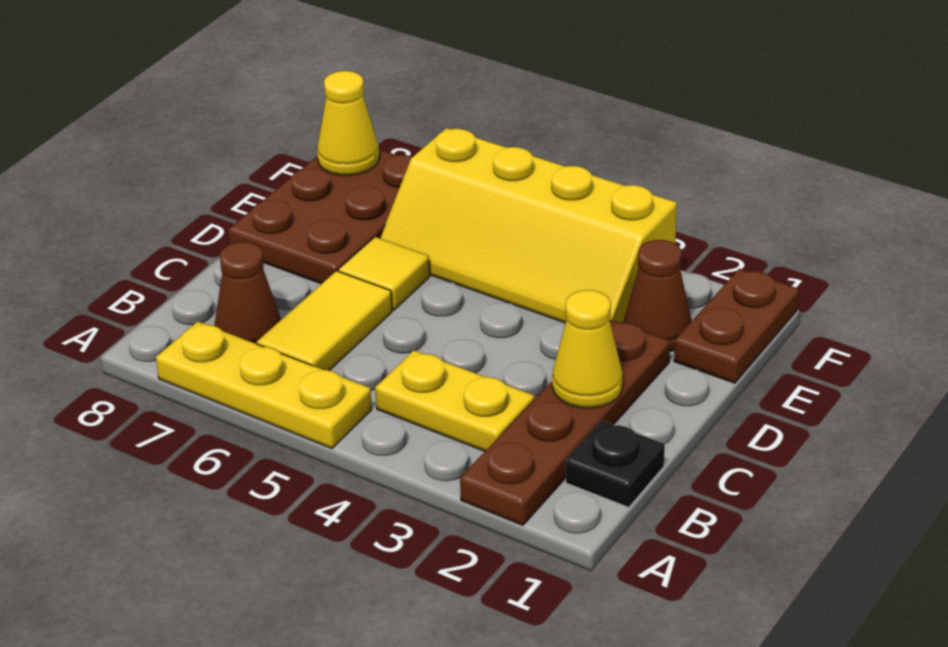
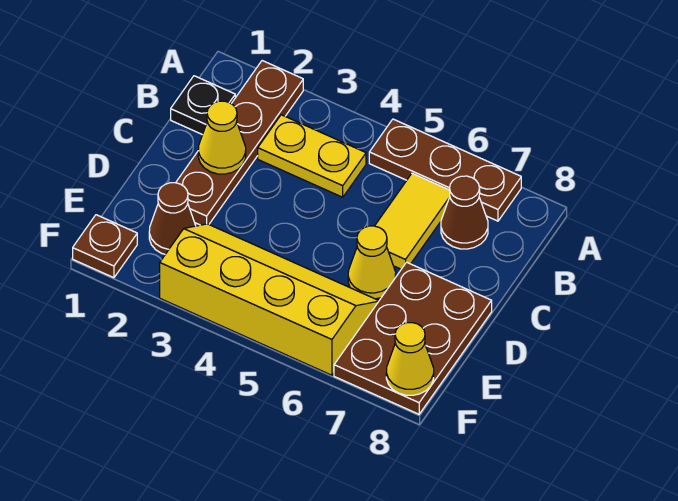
yellow plate A5:A7 level 1 -> brown plate A5:A7 level 1
yellow tile D6 level 1 -> yellow cone D6 level 1
brown plate E1:F1 level 1 -> brown plate F1 level 1

